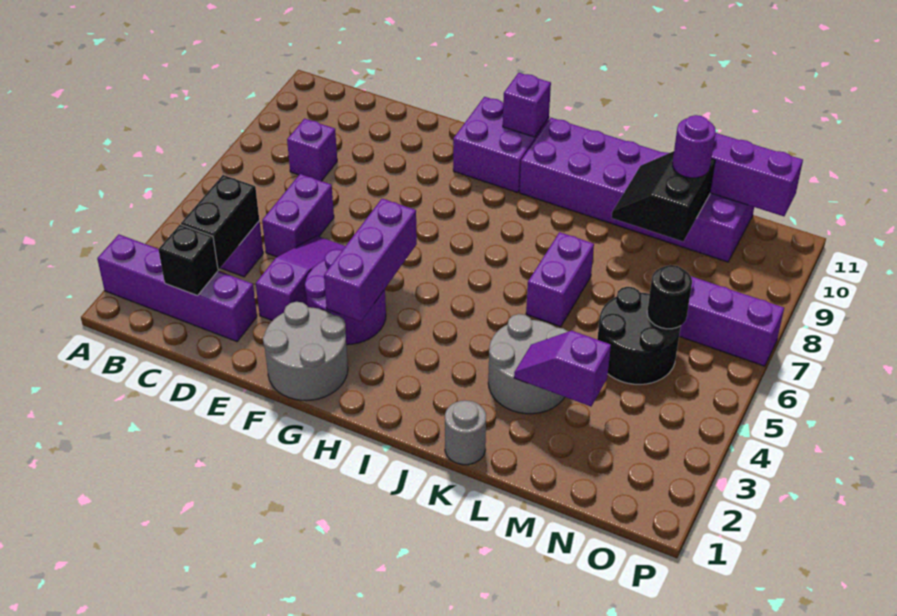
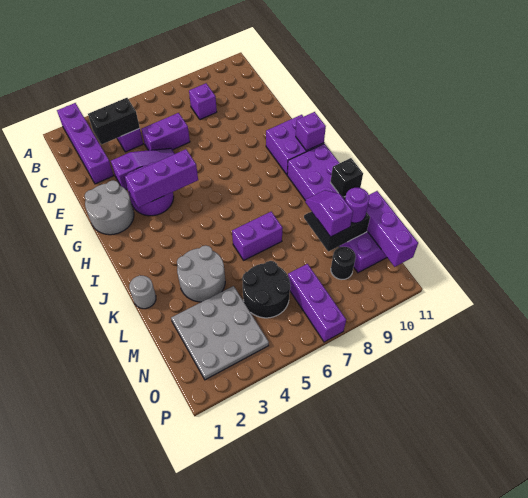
black brick C2 level 2 -> black brick K11 level 2
purple slope L3:M3 level 2 top M -> purple slope L9:M9 level 3 top M
none -> grey plate M2:O4 level 1
black round brick N6 level 2 -> black round brick N9 level 1

